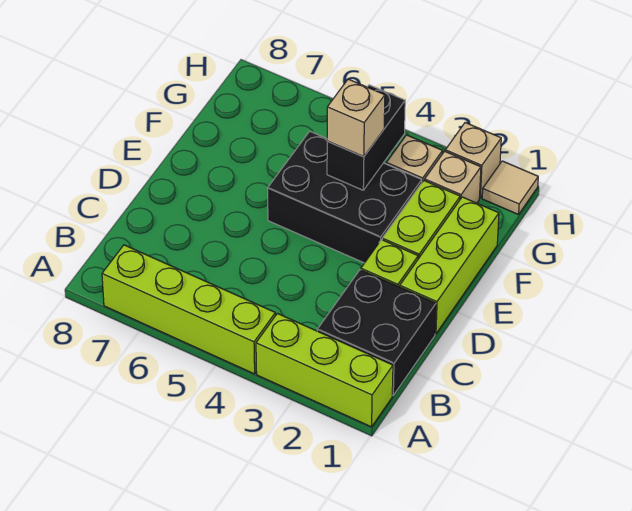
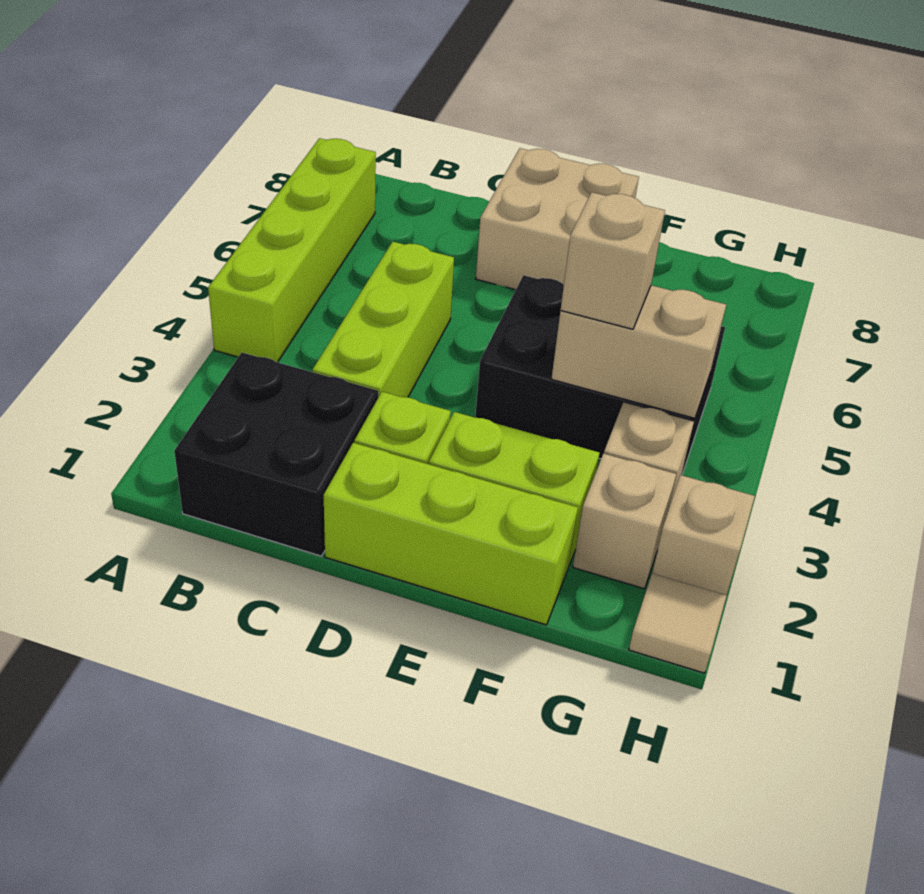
lime brick A1:A3 level 1 -> lime brick C3:C5 level 1
none -> tan brick D7:E8 level 1
black brick E3:F5 level 1 -> black brick E4:G5 level 1
black brick F4:G4 level 2 -> tan brick F4:G4 level 2

